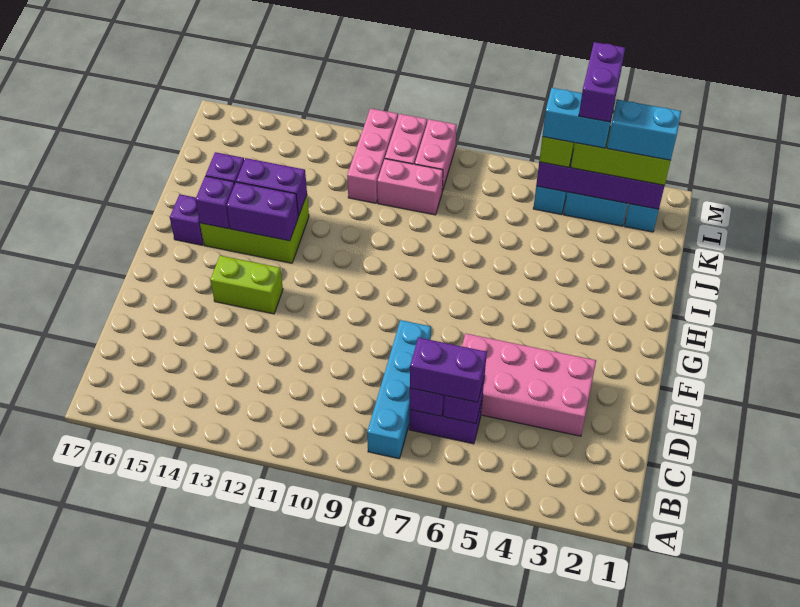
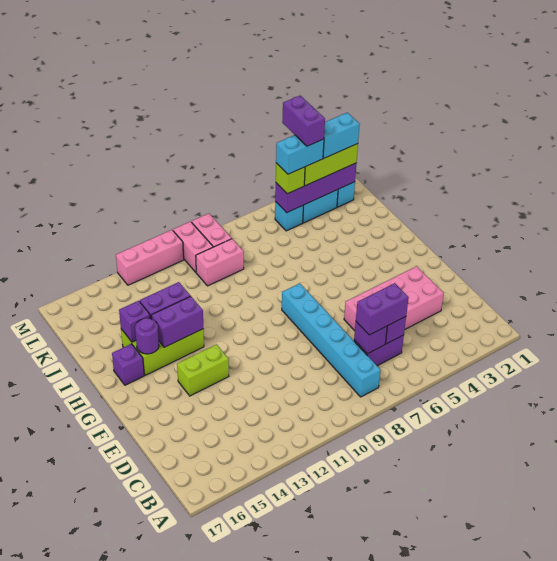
cyan brick B8:E8 level 1 -> cyan brick B8:G8 level 1
purple brick H15 level 2 -> purple round brick H15 level 2
pink brick K11:M11 level 1 -> pink brick M11:M13 level 1

